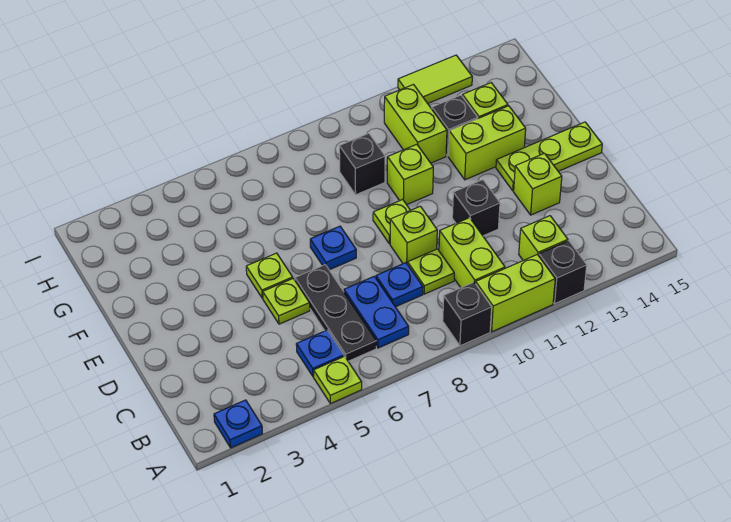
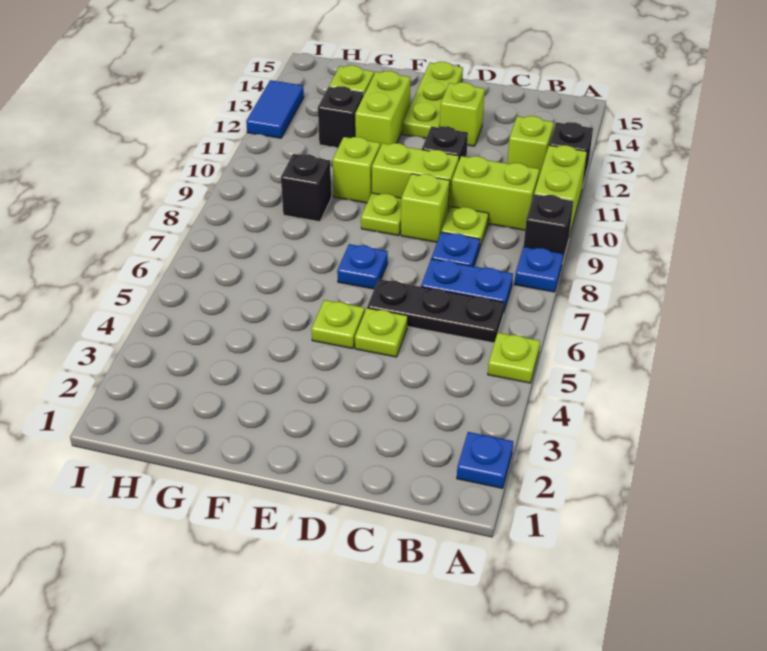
blue plate B5 level 1 -> blue plate A8 level 1
lime brick G11:H11 level 1 -> lime brick D10:E10 level 1
lime tile I12:I13 level 1 -> blue tile I12:I13 level 1

